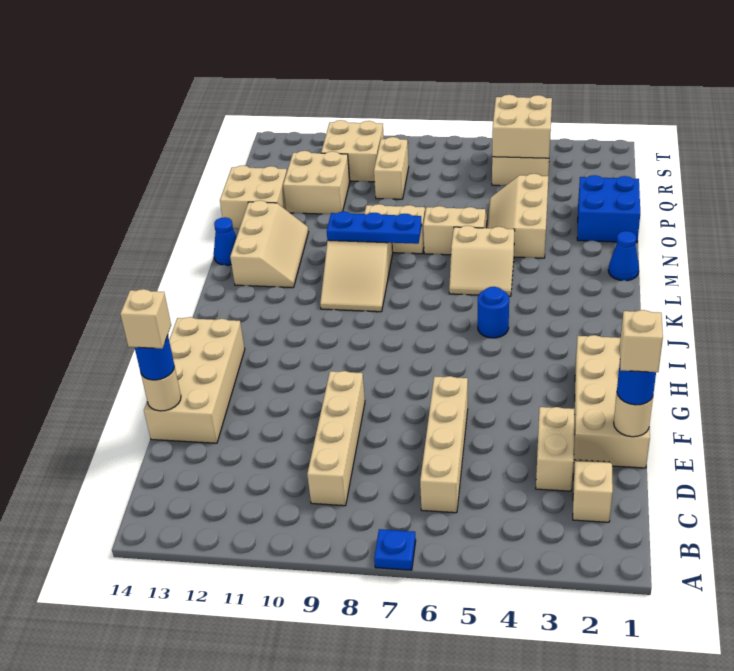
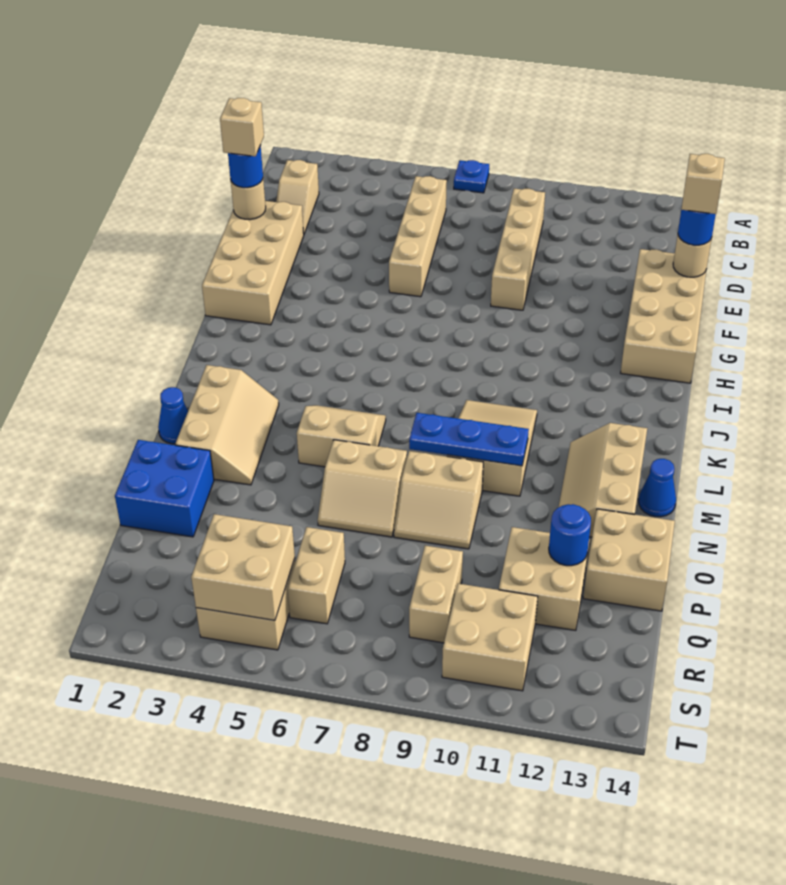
tan brick D3:E3 level 1 -> tan brick Q6:R6 level 1
blue round brick J5 level 1 -> blue round brick P12 level 2
tan slope N4:P5 level 1 top 4 -> tan slope L2:N3 level 1 top 2

